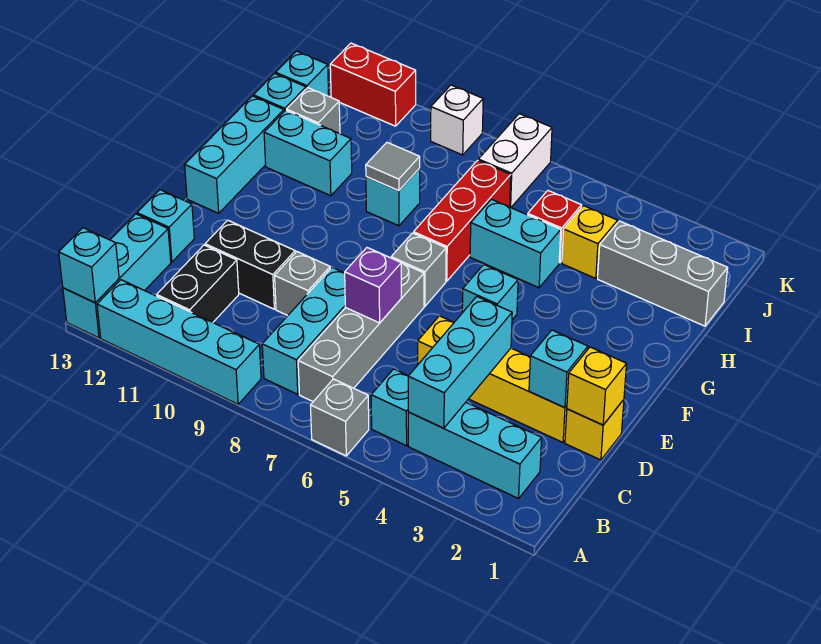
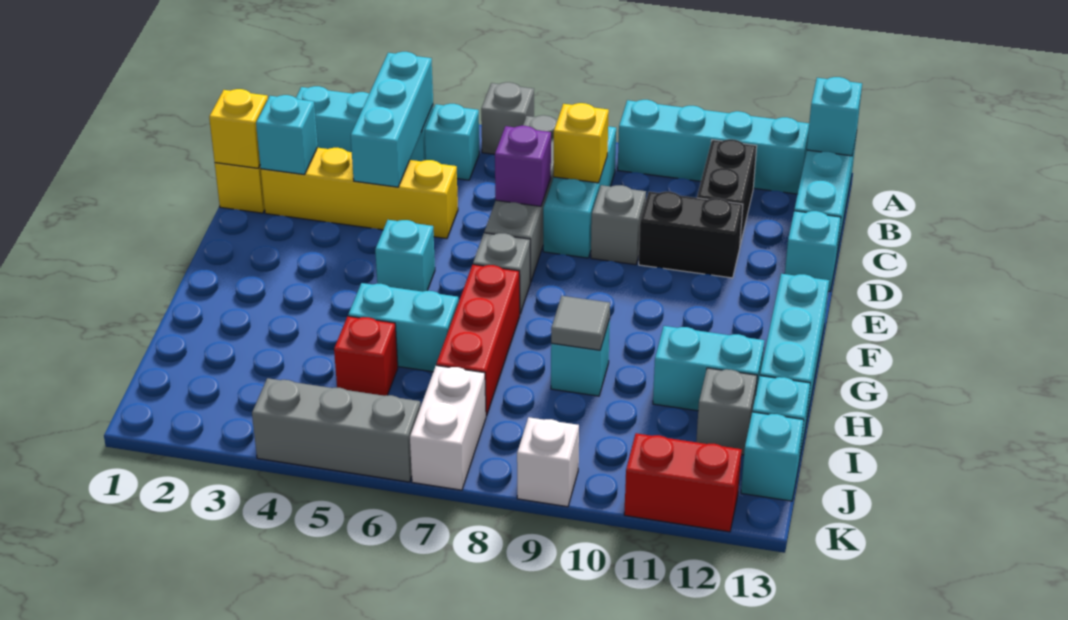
grey brick I1:I3 level 1 -> grey brick K4:K6 level 1
yellow brick I4 level 1 -> yellow brick C8 level 2

